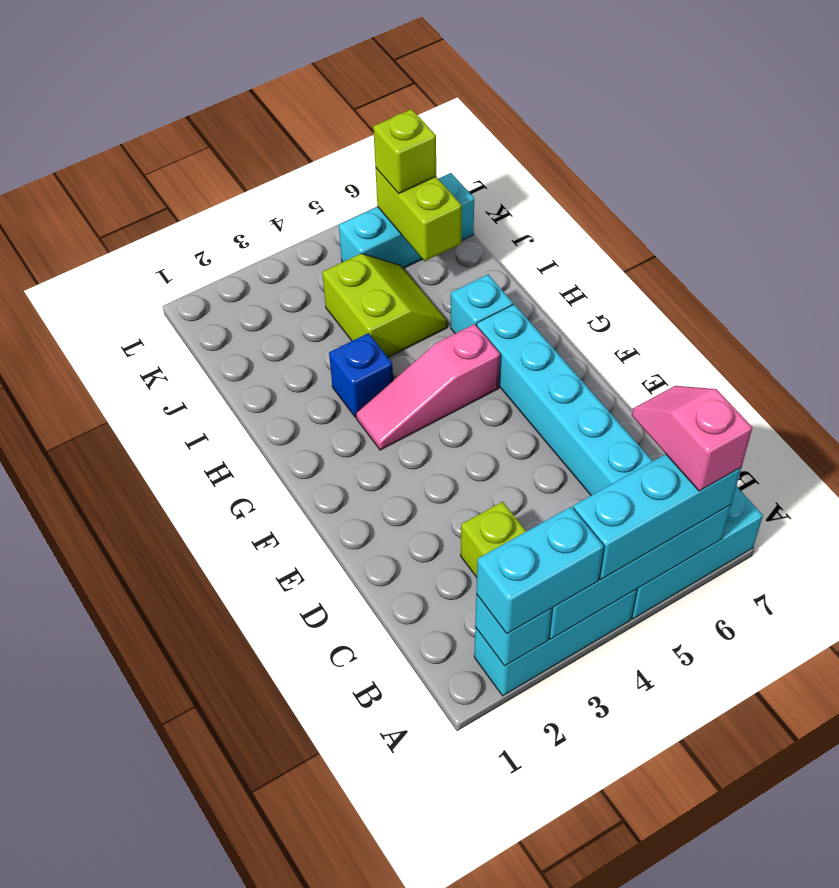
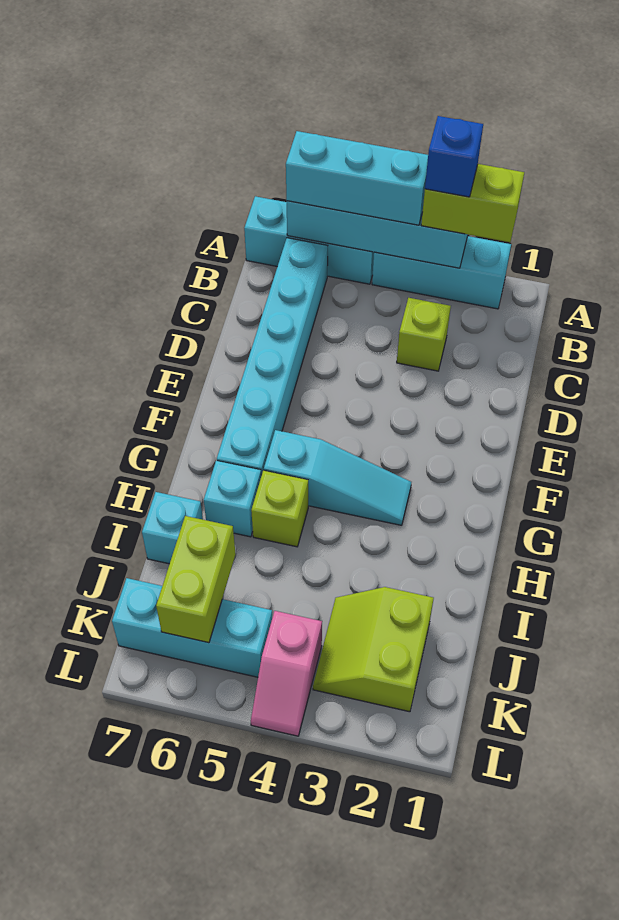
cyan brick A2 level 2 -> cyan brick I7 level 1
cyan brick A2:A3 level 3 -> lime brick A2:A3 level 3
pink slope A6:B6 level 4 top A -> pink slope K4:L4 level 1 top K
pink slope G3:G5 level 1 top 5 -> cyan slope G3:G5 level 1 top 5
blue brick H3 level 1 -> blue brick A3 level 4
lime slope I4:J5 level 1 top 4 -> lime slope J2:K3 level 1 top 2
lime brick K6 level 3 -> lime brick H5 level 1

